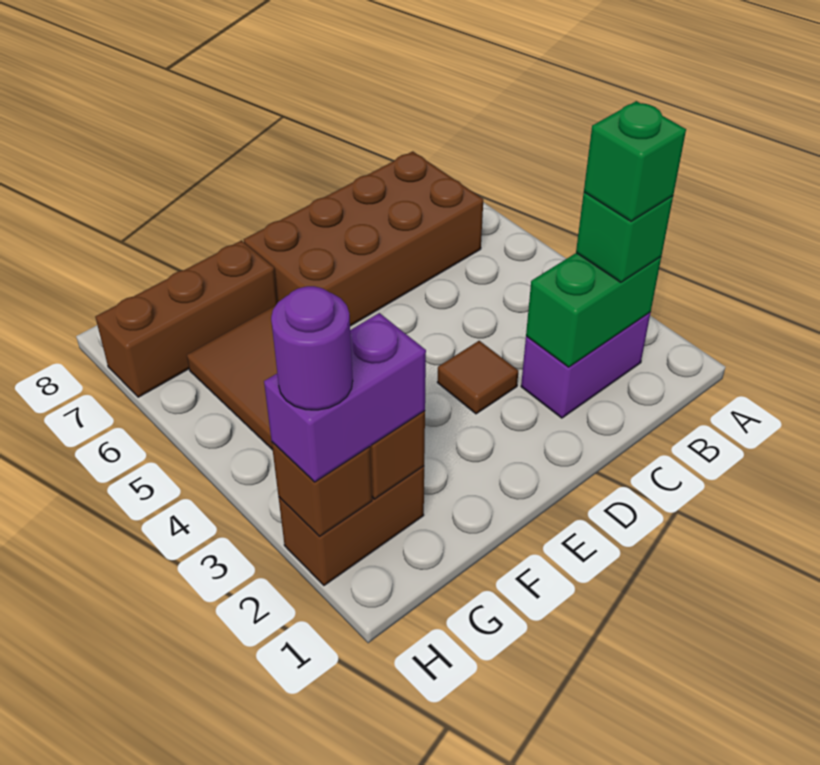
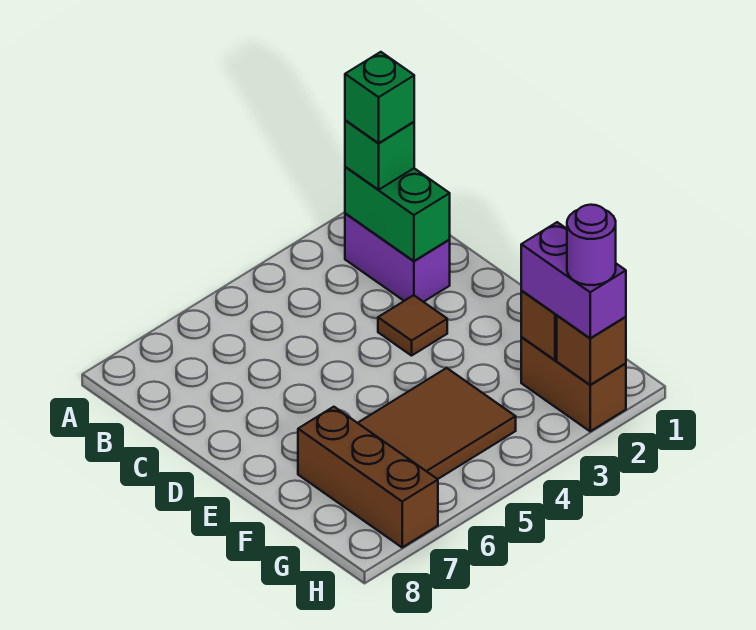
brown brick B6:E7 level 1 -> none

